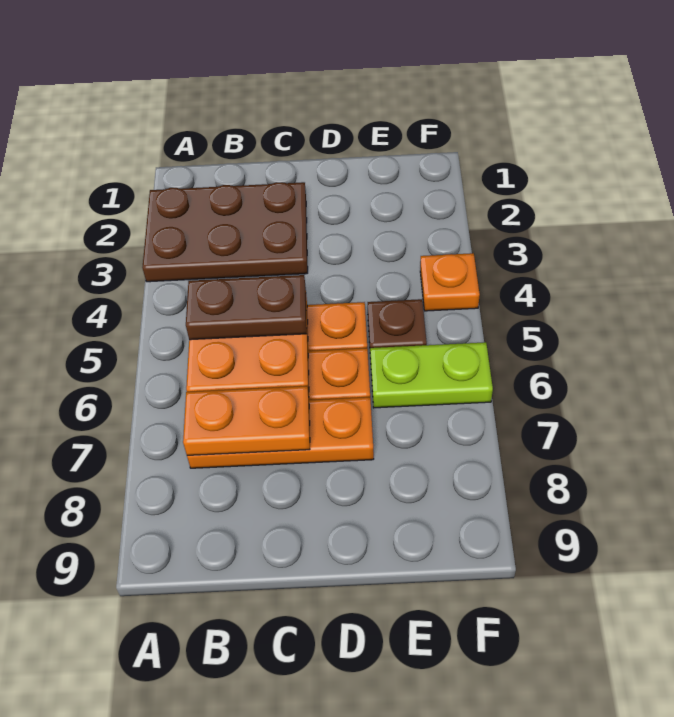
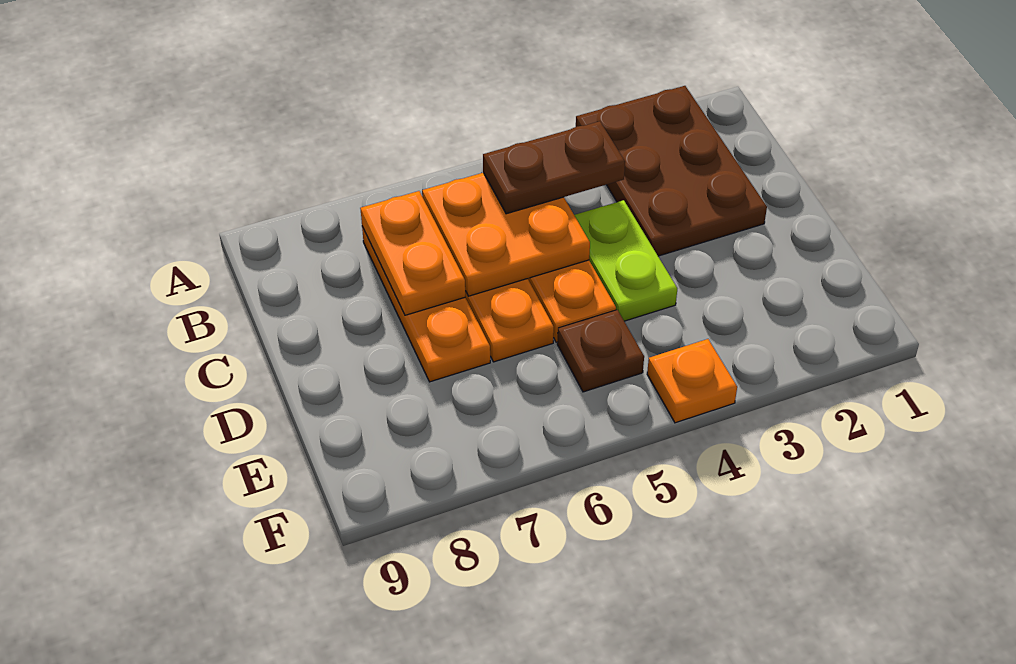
brown plate B5:C5 level 3 -> brown plate B4:B5 level 3
lime plate E6:F6 level 1 -> lime plate C4:D4 level 1

